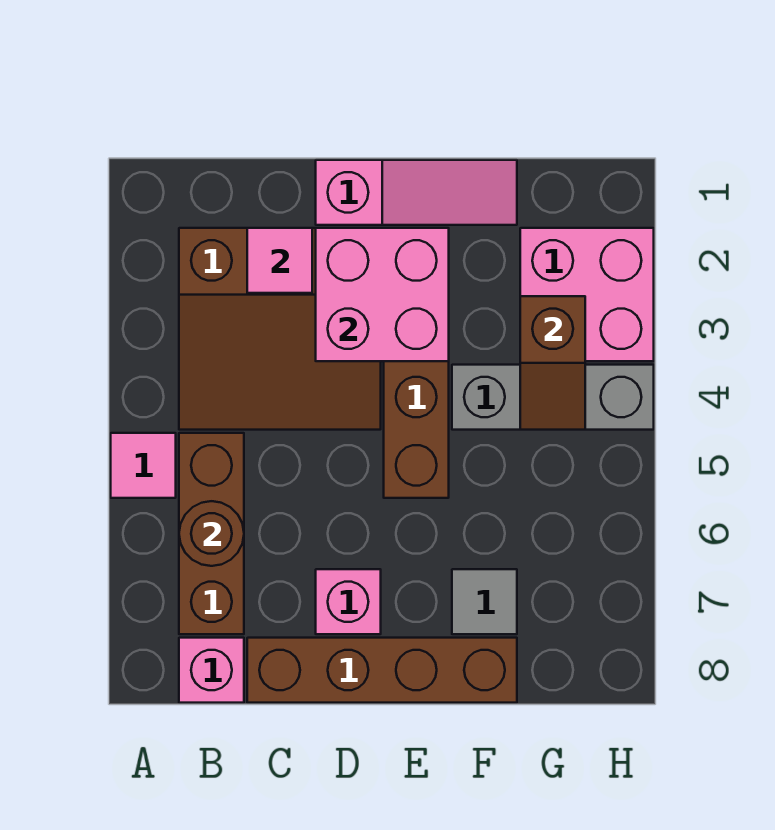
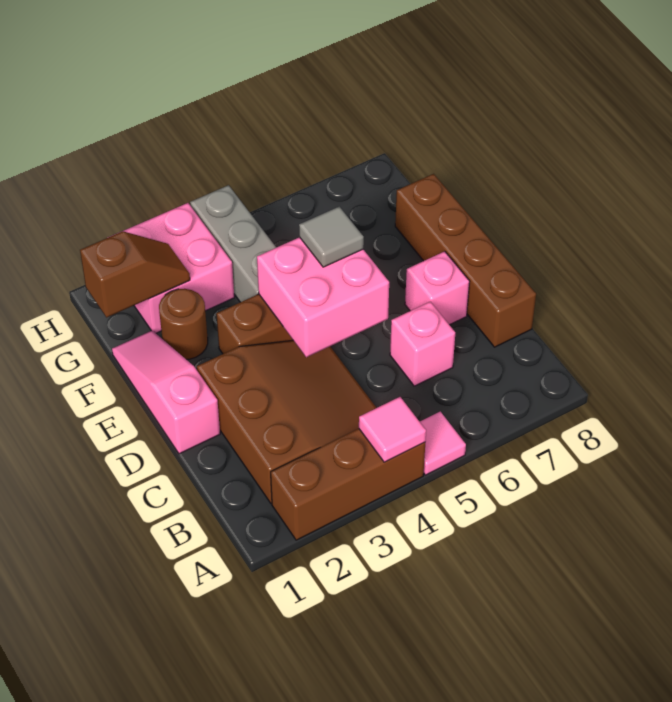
brown brick B5:B7 level 1 -> brown brick A2:A4 level 1
brown round brick B6 level 2 -> brown round brick F2 level 1
pink brick B8 level 1 -> pink brick C6 level 1
pink tile C2 level 2 -> pink tile A4 level 2
pink brick D2:E3 level 2 -> pink brick D4:E5 level 2
grey tile F7 level 1 -> grey tile E5 level 3
brown slope G3:G4 level 2 top 3 -> brown slope G1:G2 level 2 top 1

